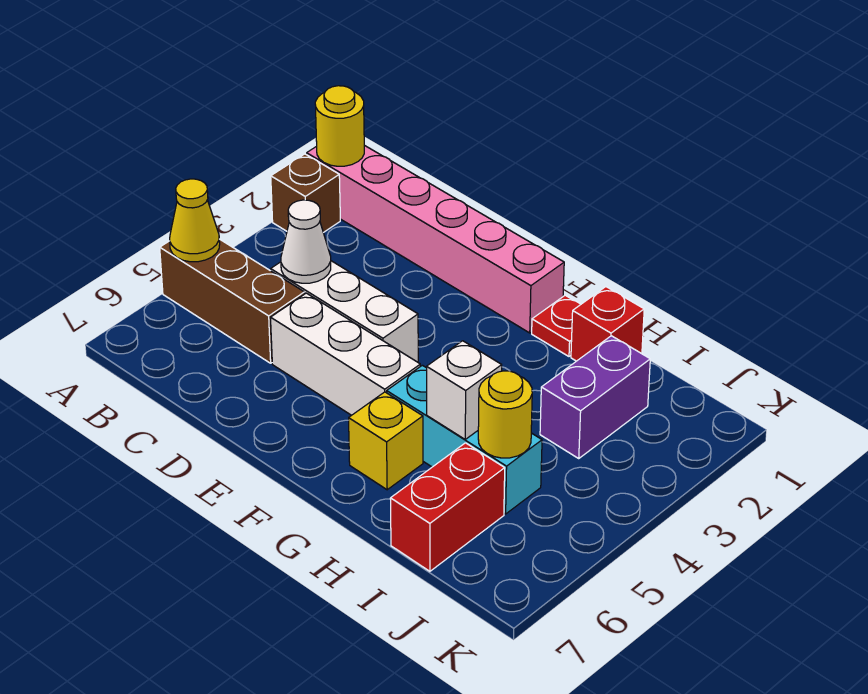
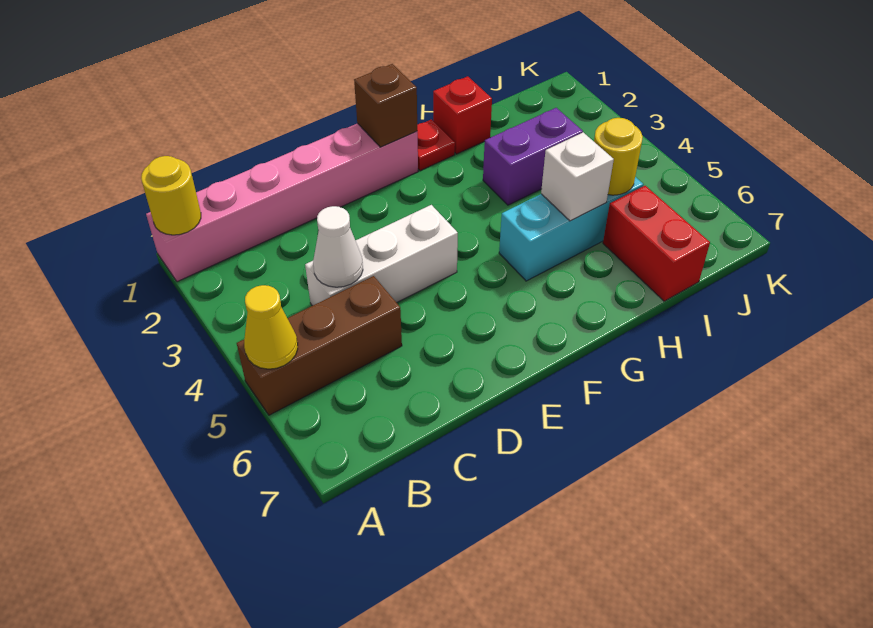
brown brick A2 level 1 -> brown brick F1 level 2
white brick D5:F5 level 1 -> none
yellow brick G6 level 1 -> none
purple brick I2:I3 level 1 -> purple brick H3:I3 level 1

